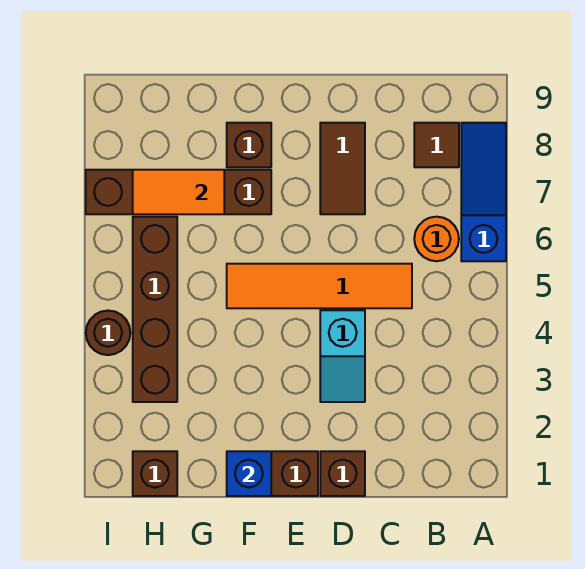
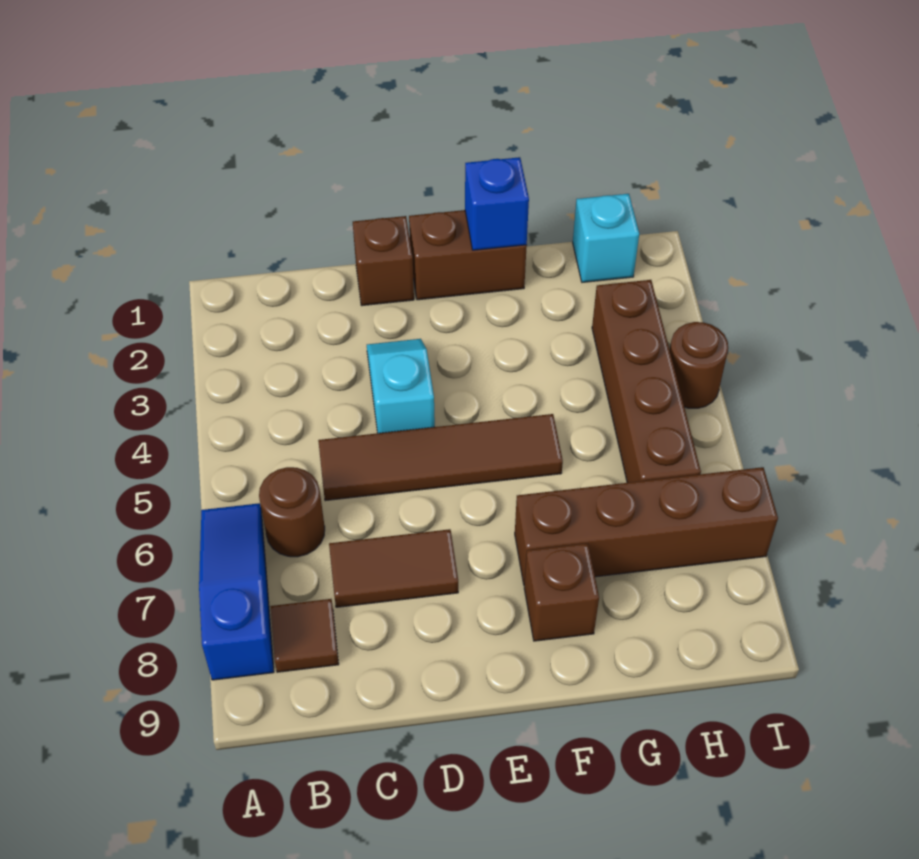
blue slope A6:A8 level 1 top 6 -> blue slope A6:A8 level 1 top 8
orange round brick B6 level 1 -> brown round brick B6 level 1
orange tile C5:F5 level 1 -> brown tile C5:F5 level 1
brown tile D7:D8 level 1 -> brown tile C7:D7 level 1
orange tile G7:H7 level 2 -> none
brown brick H1 level 1 -> cyan brick H1 level 1

